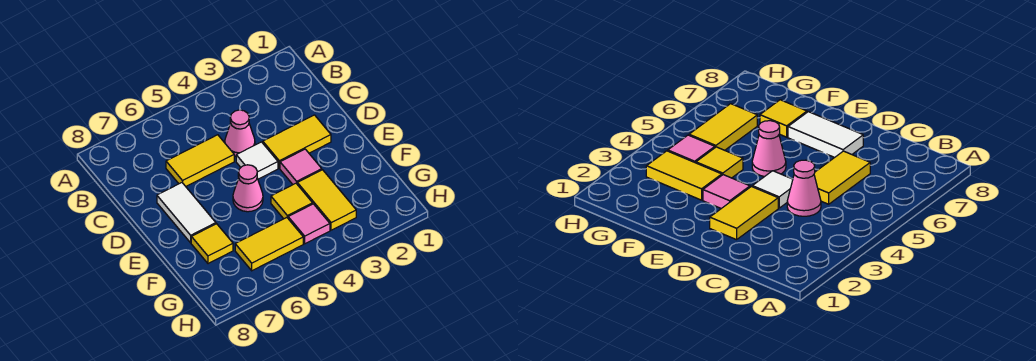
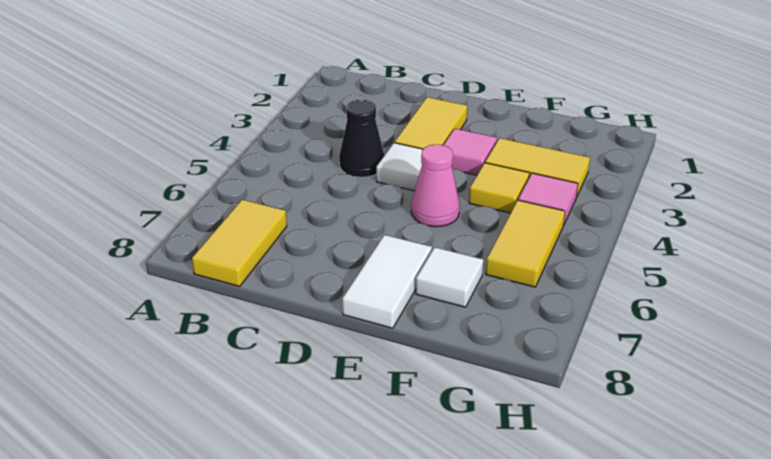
pink cone C4 level 1 -> black cone C4 level 1
yellow tile C5:C6 level 1 -> yellow tile B7:B8 level 1
white tile D7:E7 level 1 -> white tile E7:E8 level 1
yellow tile F7 level 1 -> white tile F7 level 1

